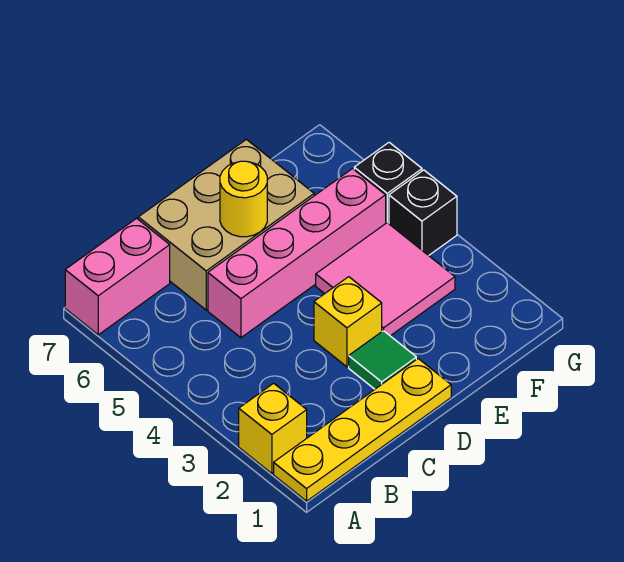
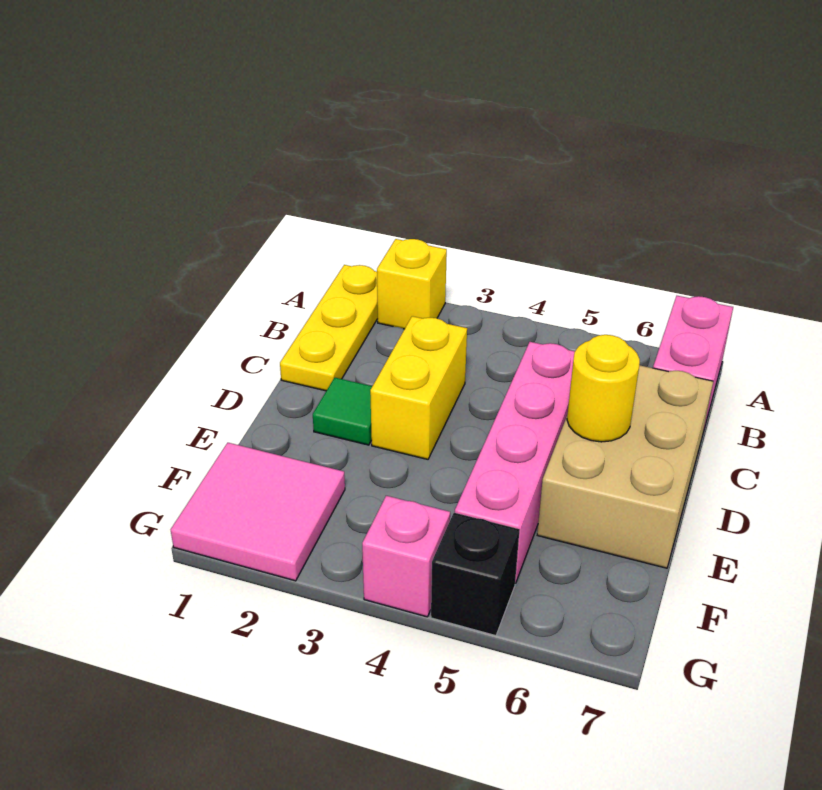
yellow plate A1:D1 level 1 -> yellow plate A1:C1 level 1
yellow brick D3 level 1 -> yellow brick C3:D3 level 1
pink tile E3:F4 level 1 -> pink tile F1:G2 level 1
black brick G4 level 1 -> pink brick G4 level 1

